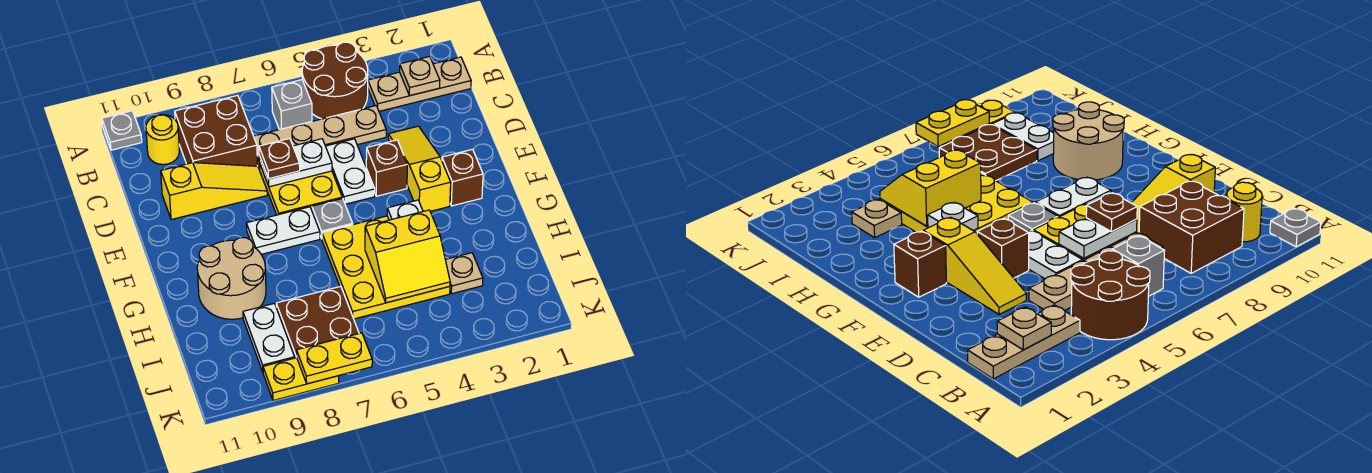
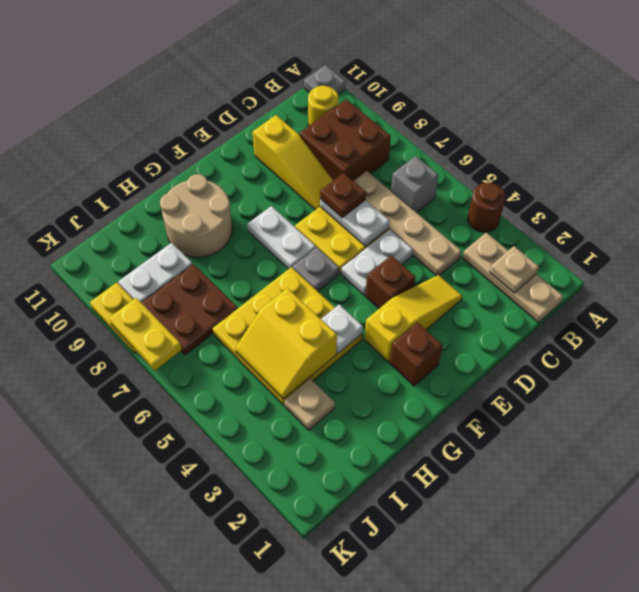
brown round brick A4:B5 level 1 -> brown round brick A4 level 1

